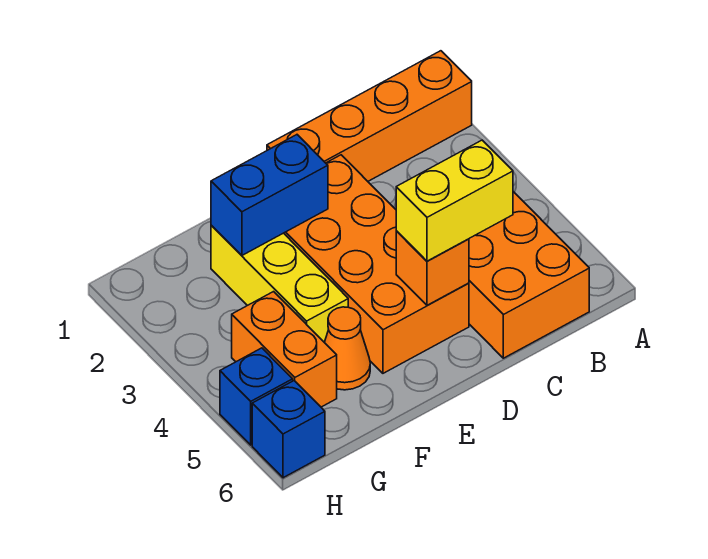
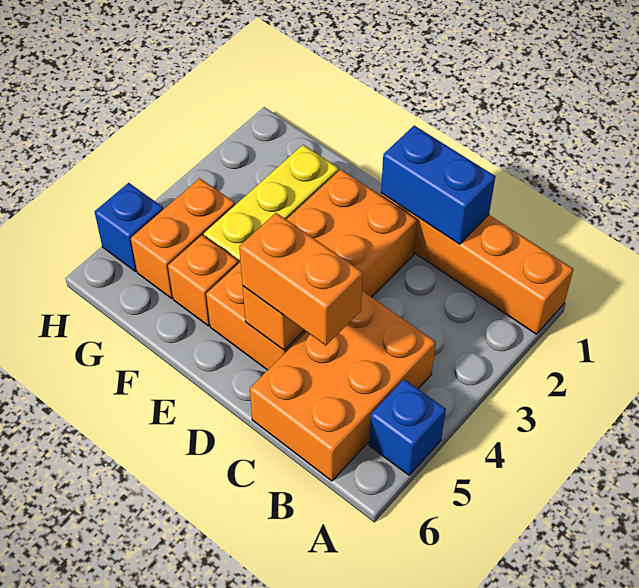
yellow brick C5:D5 level 3 -> orange brick C5:D5 level 3
blue brick E2:F2 level 2 -> blue brick C1:D1 level 2
orange cone F5 level 1 -> orange brick F5 level 1
blue brick H6 level 1 -> blue brick A5 level 1

